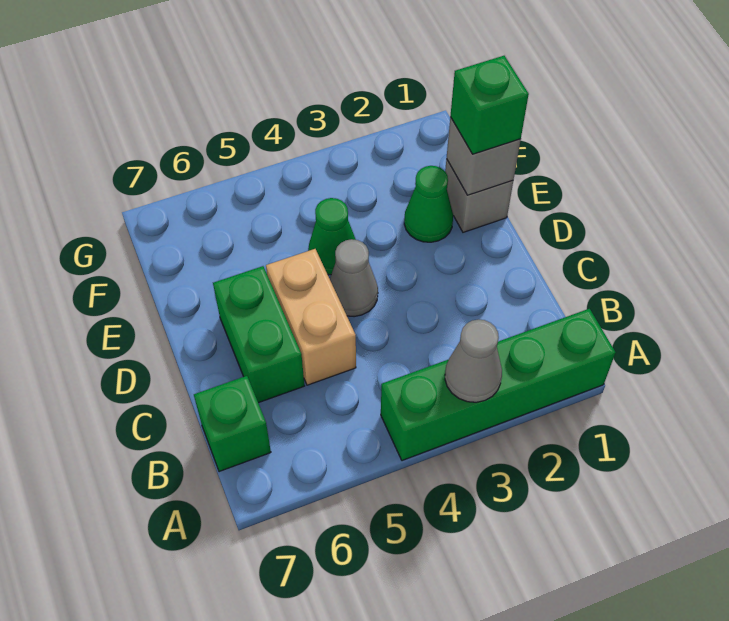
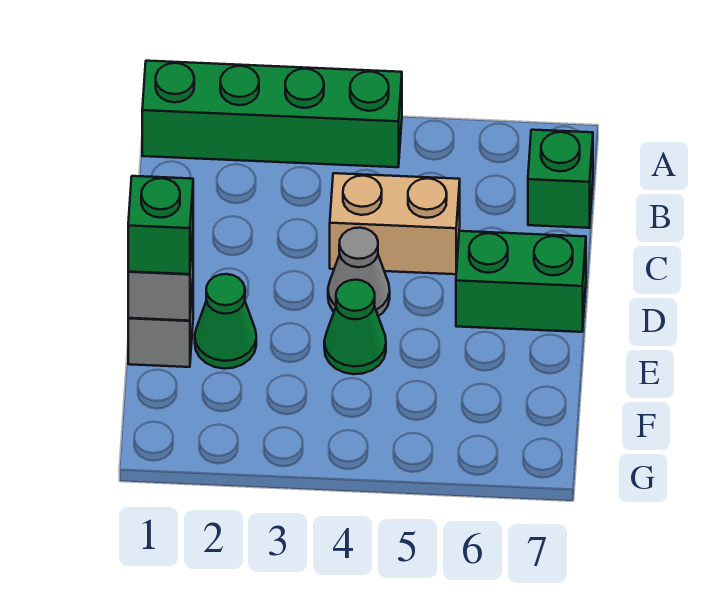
grey cone A3 level 2 -> none
tan brick C5:D5 level 1 -> tan brick C4:C5 level 1
green brick C6:D6 level 1 -> green brick D6:D7 level 1

